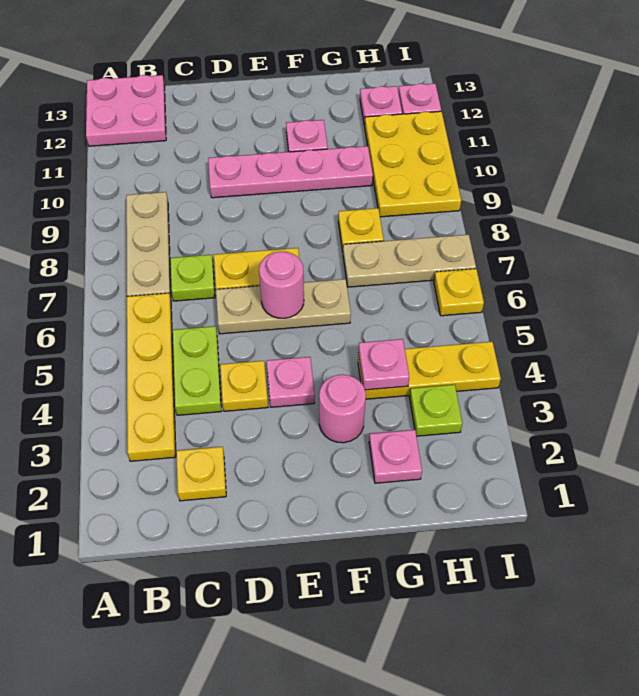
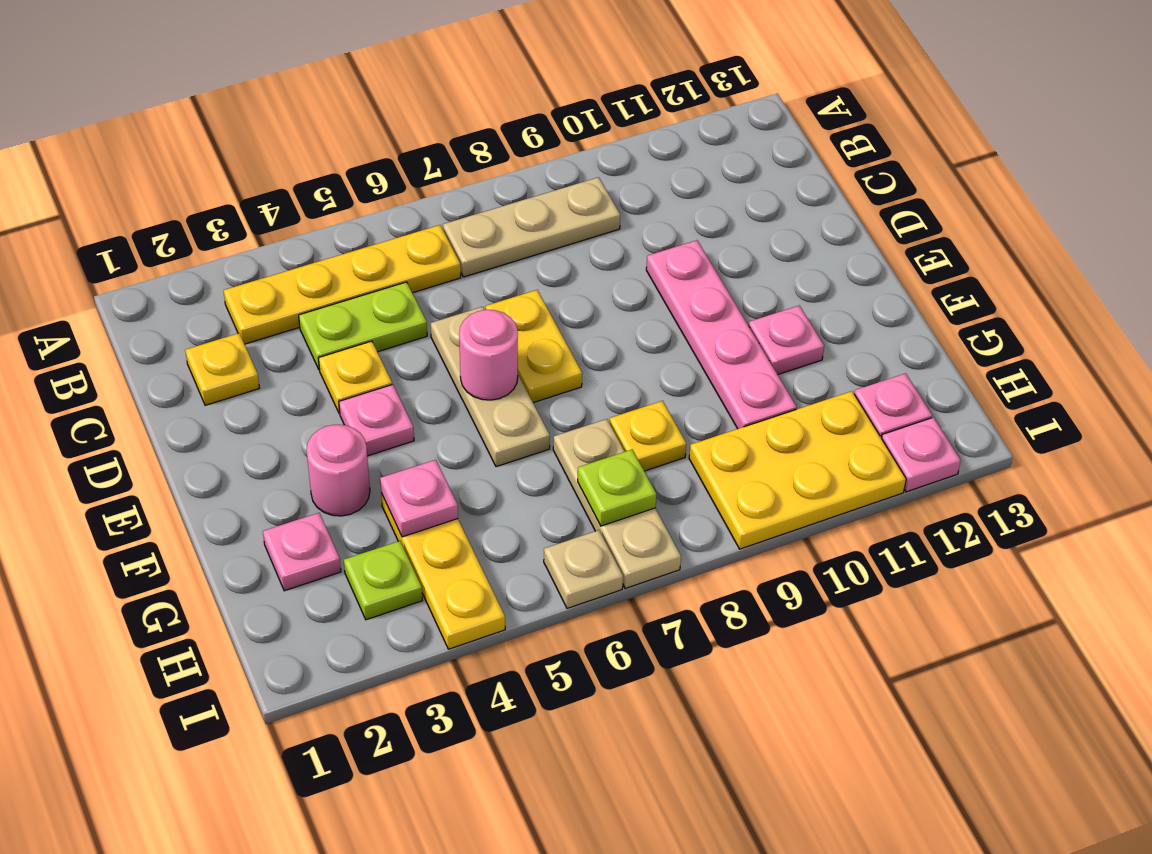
pink plate A12:B13 level 1 -> none
lime plate C7 level 1 -> lime plate H7 level 2
yellow plate I6 level 1 -> tan plate I6 level 1

